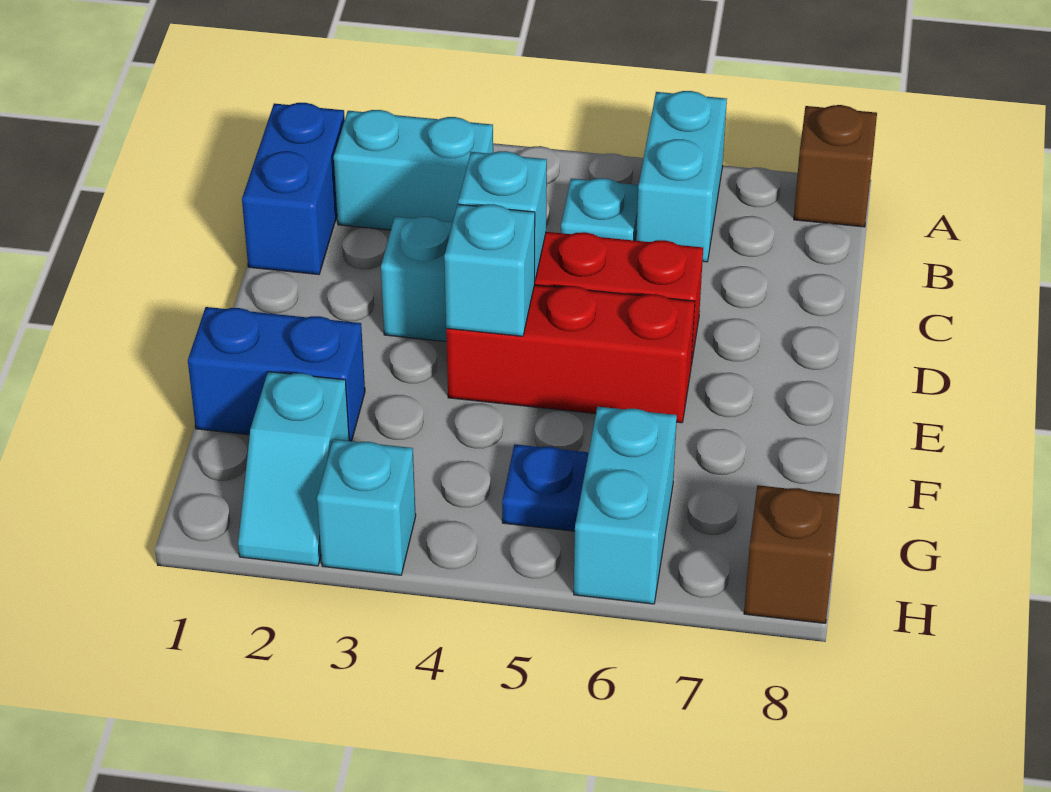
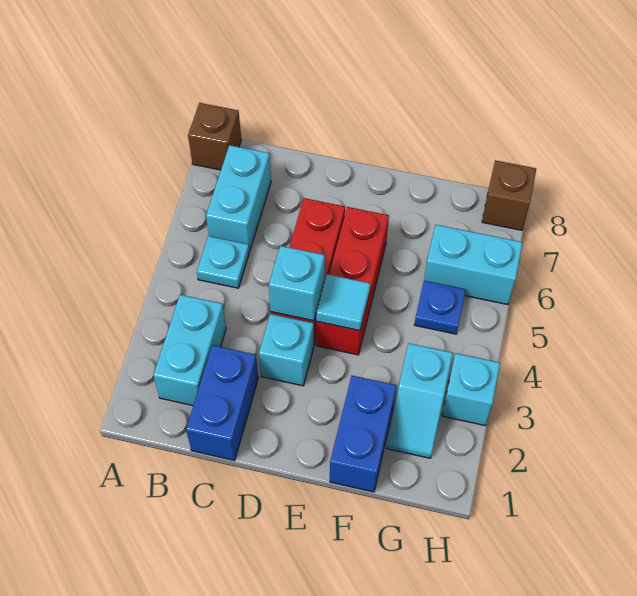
cyan brick A6:B6 level 1 -> cyan brick B6:B7 level 1
blue brick B1:C1 level 1 -> blue brick C1:C2 level 1
cyan brick E4 level 2 -> cyan tile E4 level 2
cyan slope G2:H2 level 1 top G -> cyan slope G2:G3 level 1 top 3

